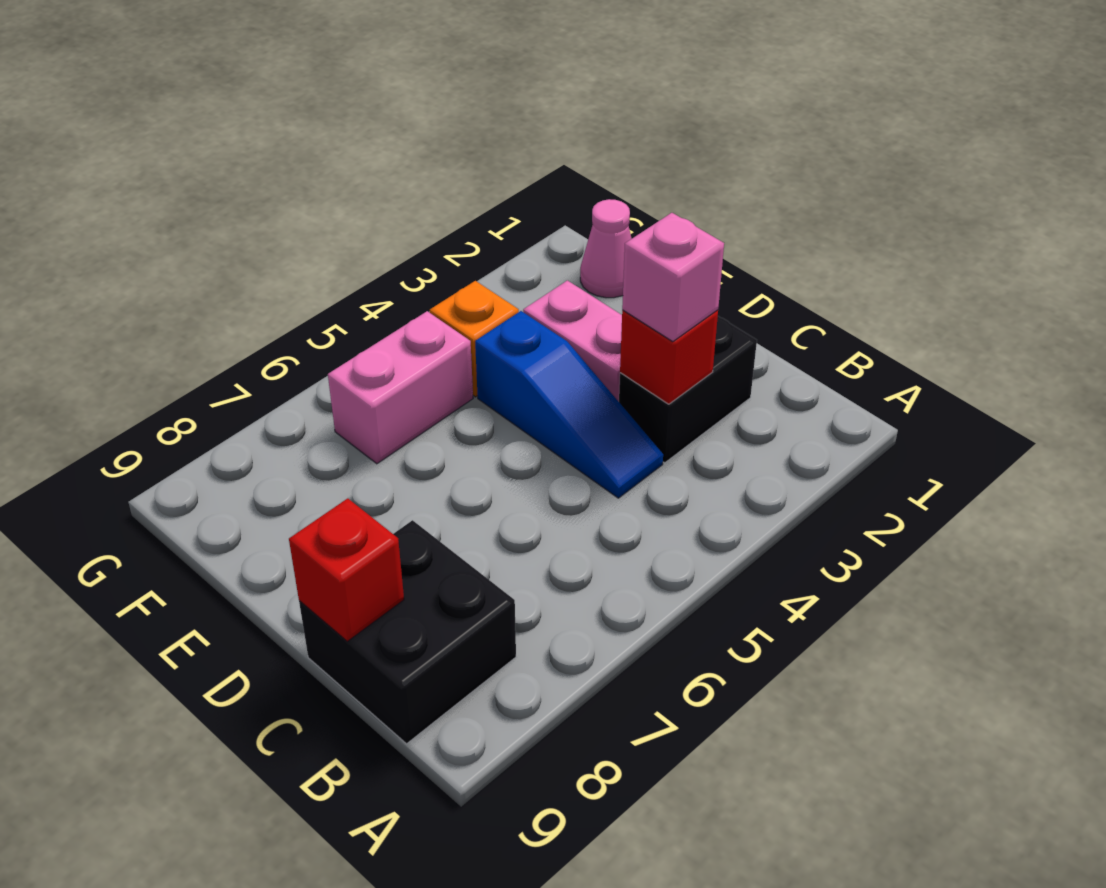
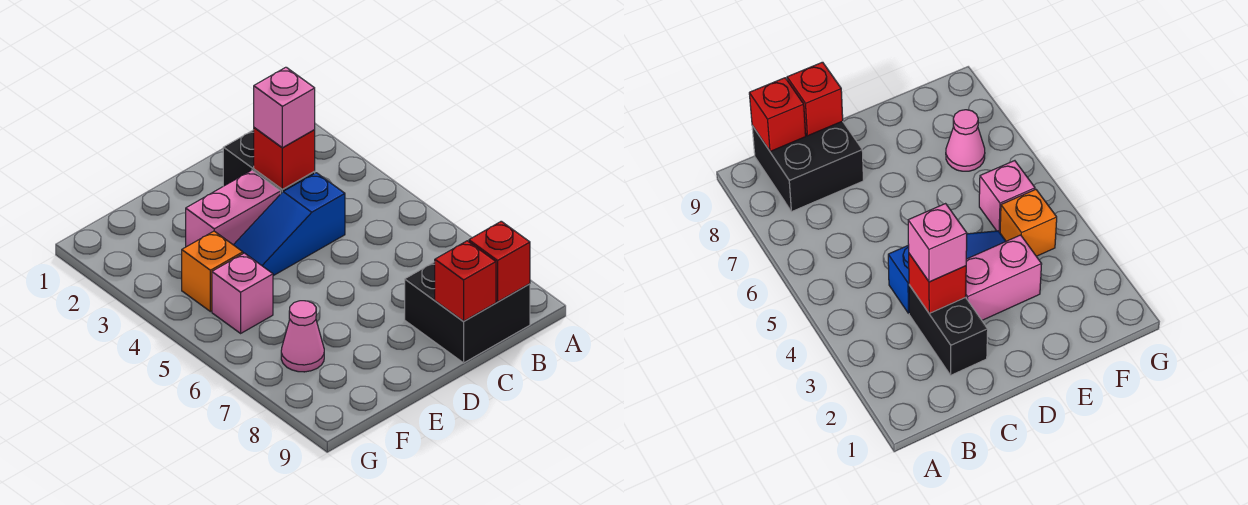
none -> red brick B9 level 2
blue slope C4:E4 level 1 top E -> blue slope C4:E4 level 1 top C
pink cone F1 level 1 -> pink cone F7 level 1
pink brick F5:F6 level 1 -> pink brick F5 level 1

